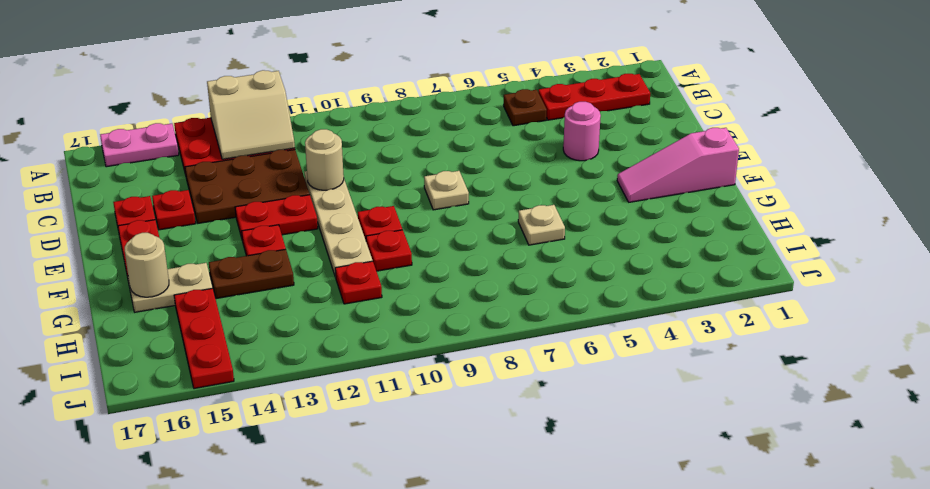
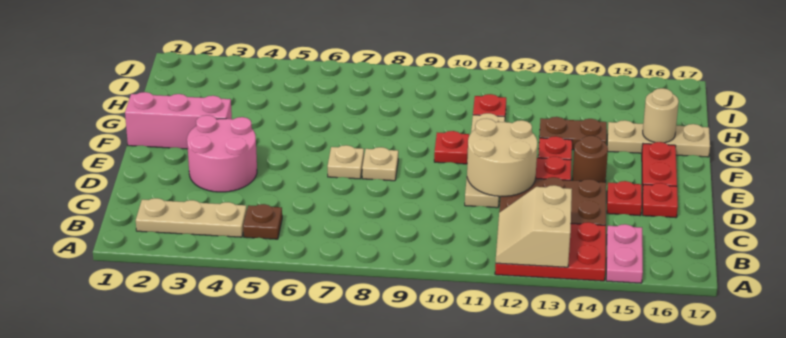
tan slope A12:B13 level 2 top A -> tan slope A12:B13 level 2 top 13
pink plate A15:A16 level 1 -> pink plate A15:B15 level 1
red plate B2:B4 level 1 -> tan plate B2:B4 level 1
pink round brick D4 level 1 -> pink round brick D3:E4 level 1
tan round brick D11 level 2 -> tan round brick D11:E12 level 2
none -> brown round brick E14 level 1
pink slope F1:F3 level 1 top 1 -> pink brick F1:F3 level 1
tan plate G6 level 1 -> tan plate E7 level 1
red plate G10 level 1 -> none
tan plate G15:G16 level 1 -> tan plate G15:G17 level 1
red plate H15:J15 level 1 -> none

